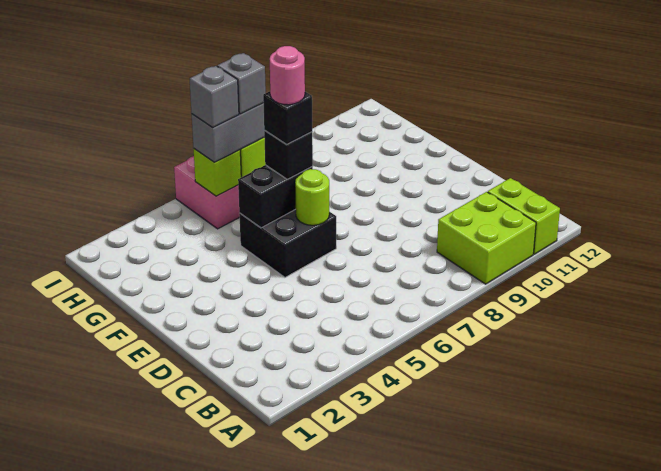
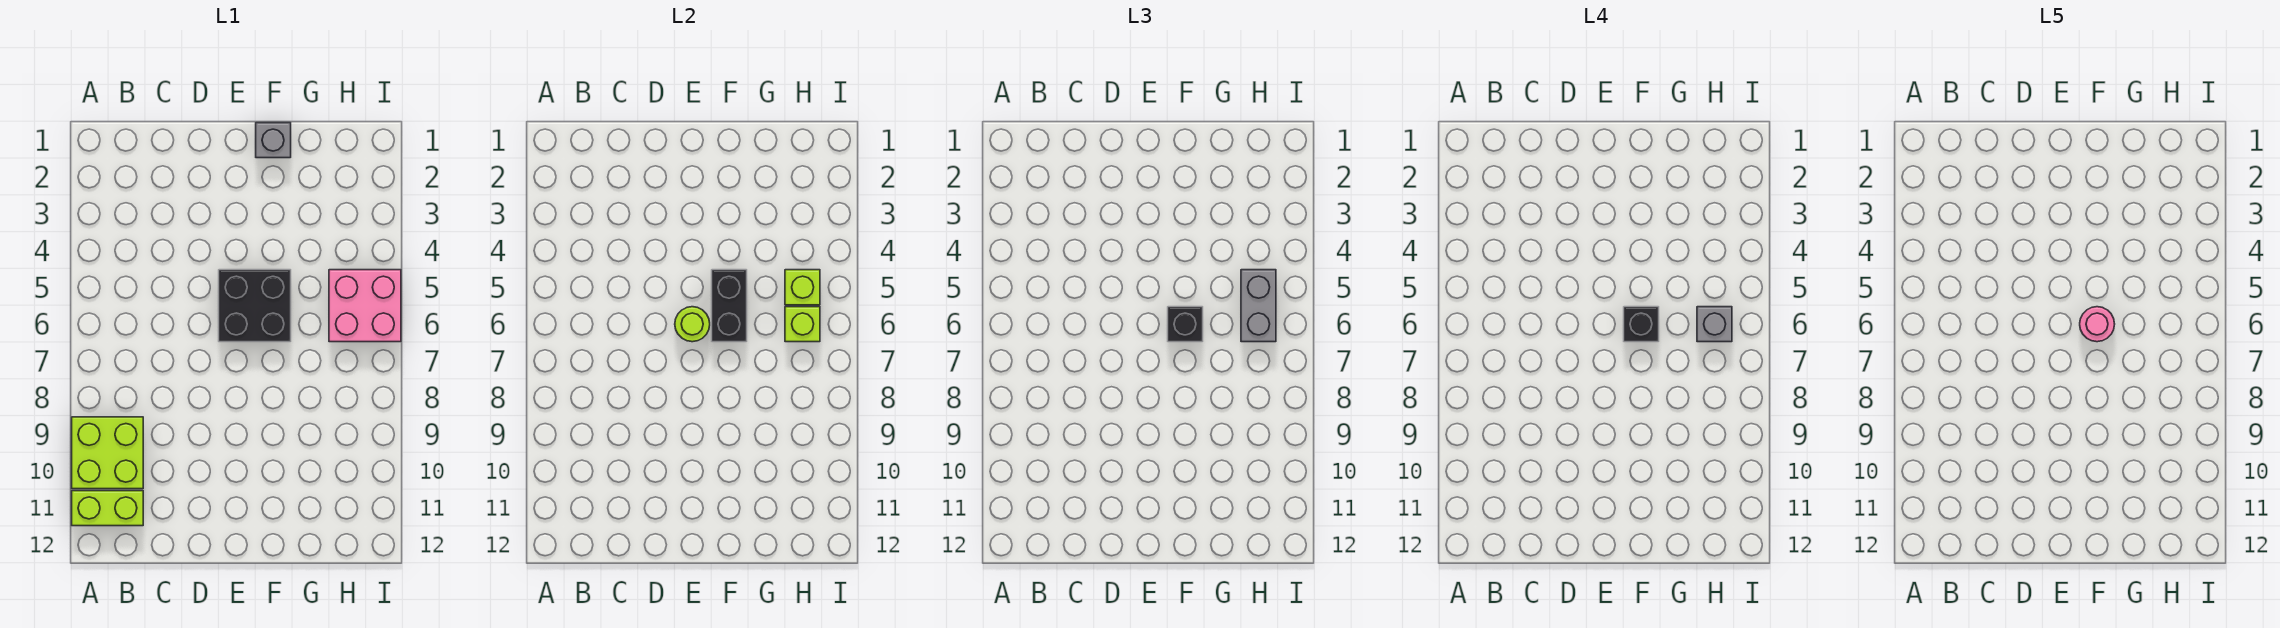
grey brick H5 level 4 -> grey brick F1 level 1

